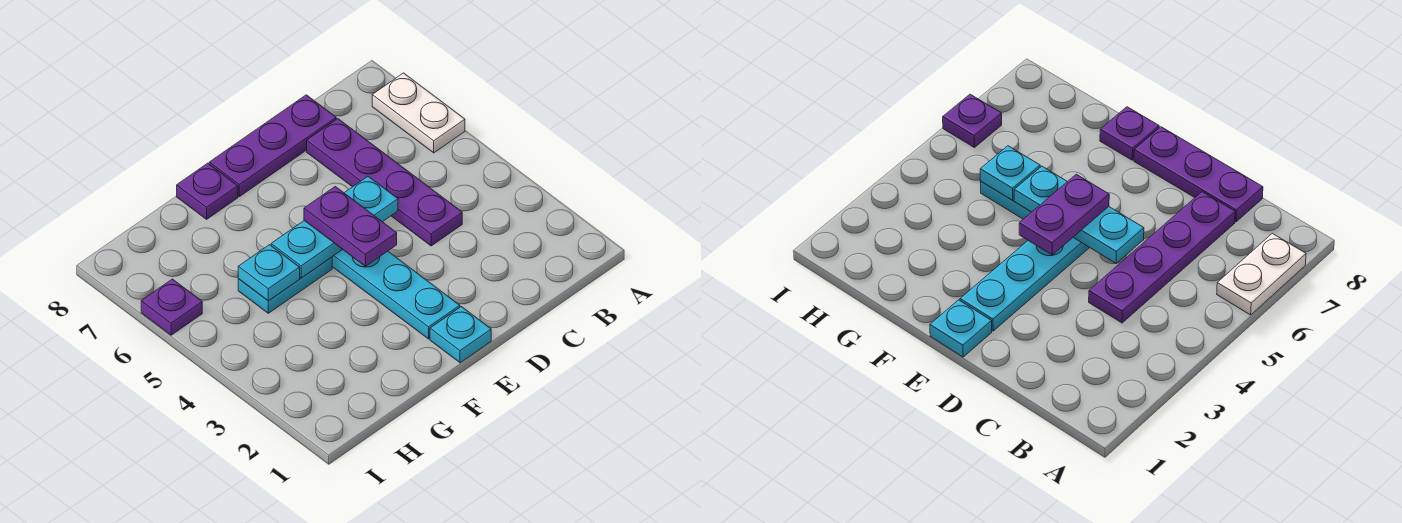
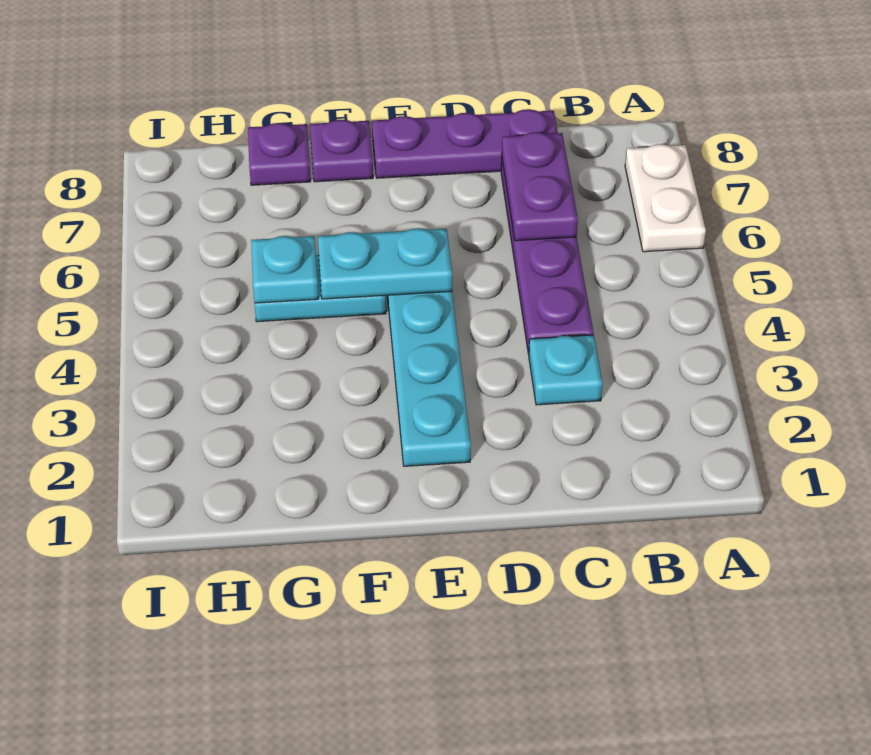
cyan plate D5:F5 level 2 -> cyan plate E5:F5 level 2
cyan plate E1 level 1 -> cyan plate C3 level 1
purple plate E4:E5 level 3 -> purple plate C6:C7 level 2
purple plate I6 level 1 -> purple plate G8 level 1

